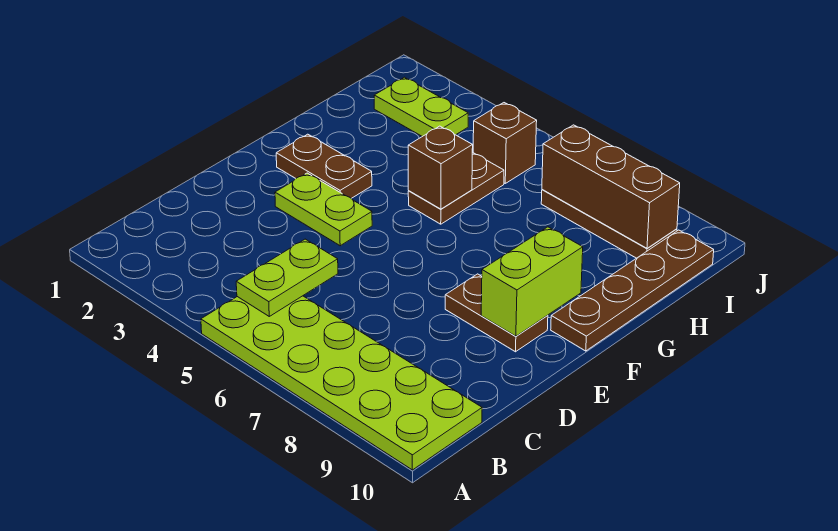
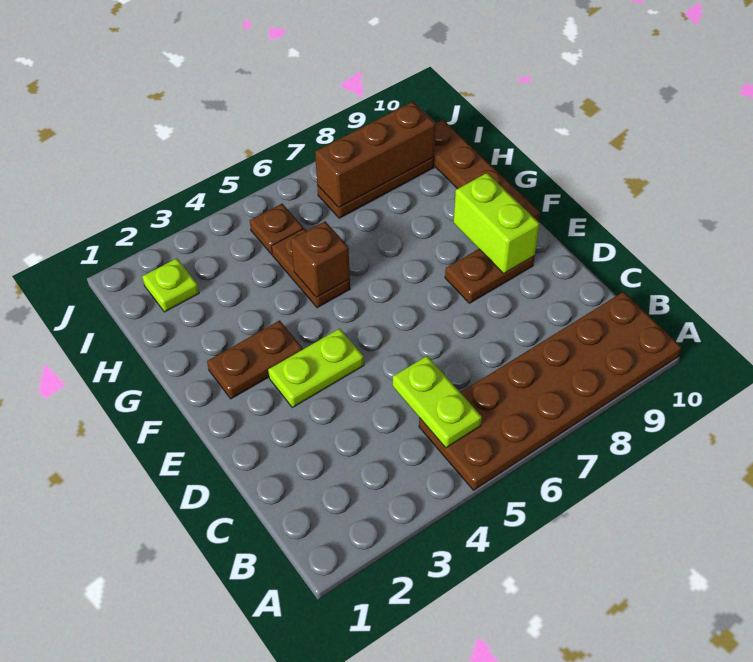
lime plate A5:B10 level 1 -> brown plate A5:B10 level 1
lime plate I2:I3 level 1 -> lime plate I2 level 1
brown brick I5 level 1 -> brown plate I5 level 1

